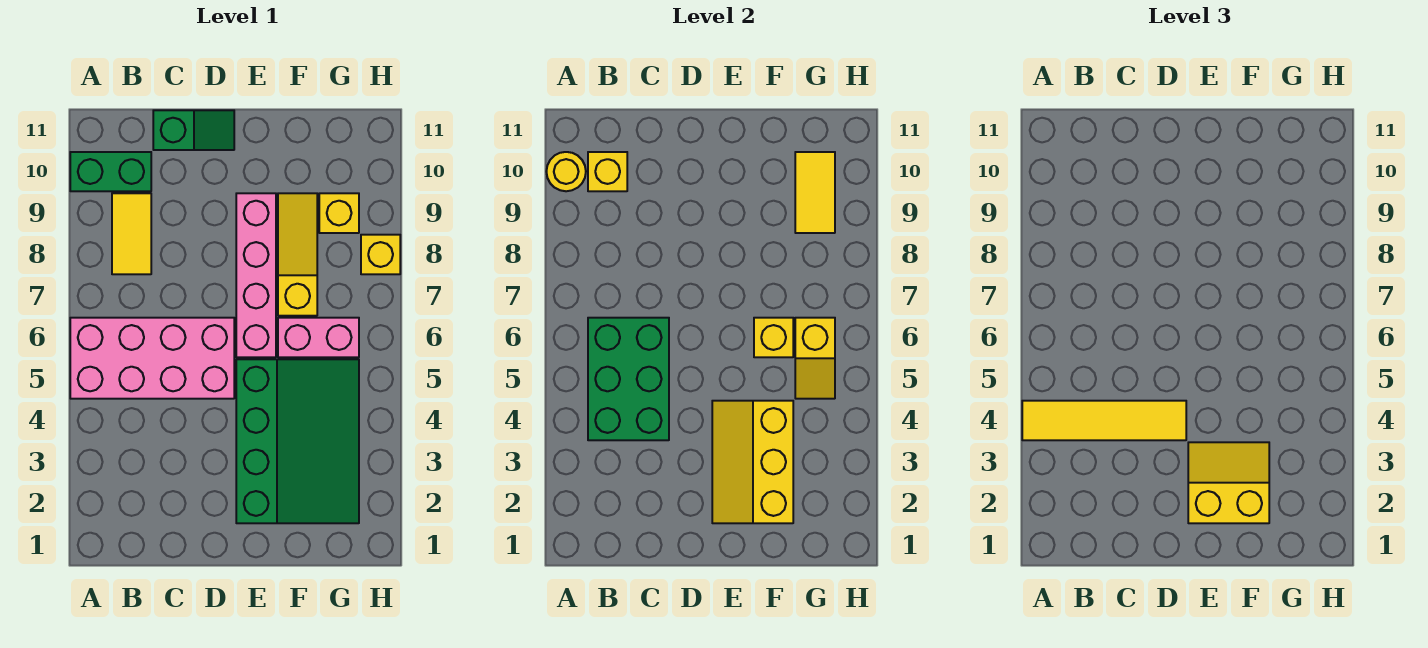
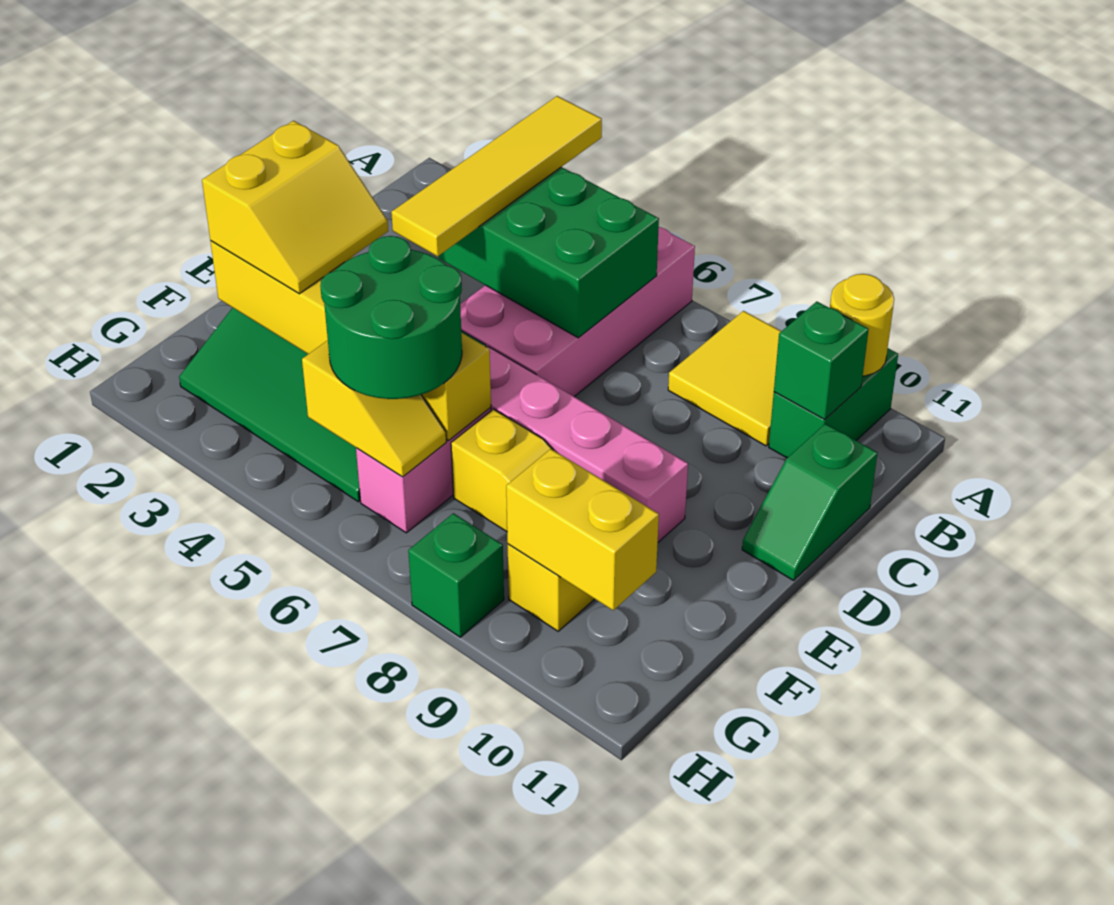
yellow tile B8:B9 level 1 -> yellow tile A8:B9 level 1
yellow brick B10 level 2 -> green brick B10 level 2
none -> green round brick F5:G6 level 3
yellow slope G5:G6 level 2 top 6 -> yellow slope G5:G6 level 2 top 5
yellow tile G9:G10 level 2 -> yellow brick G9:G10 level 2
yellow brick H8 level 1 -> green brick H8 level 1

